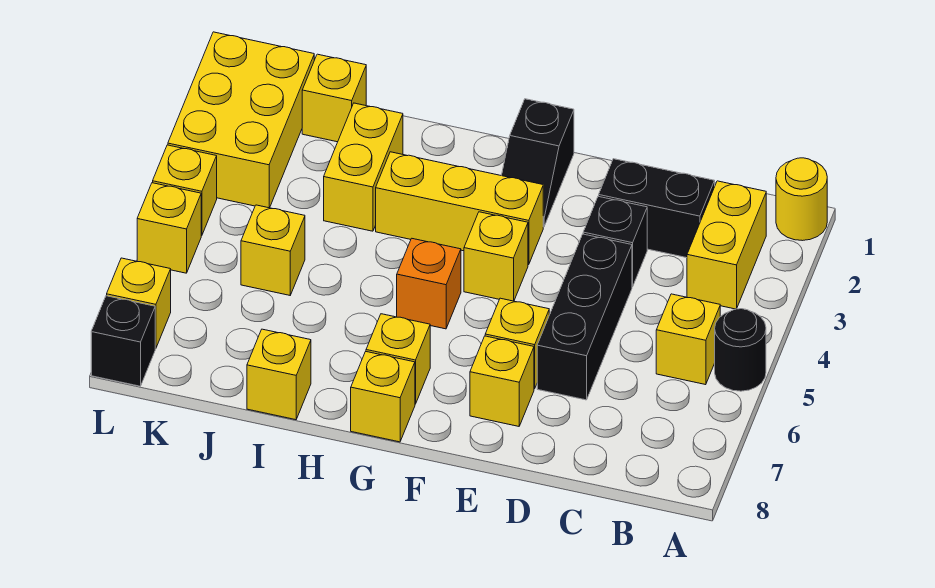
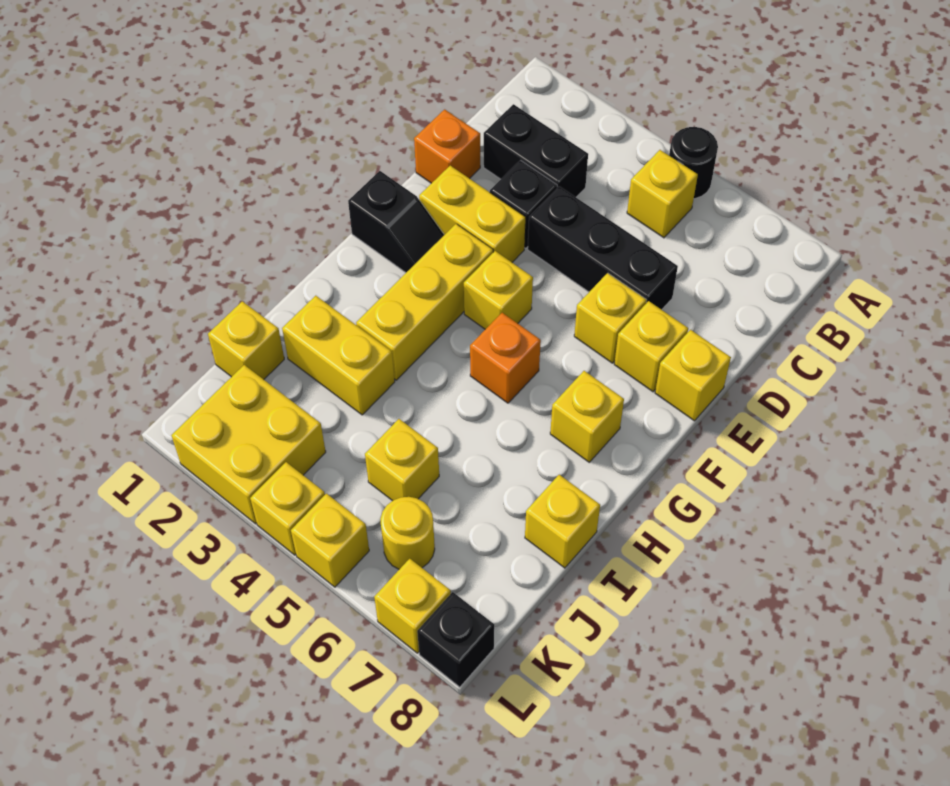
yellow round brick A1 level 1 -> yellow round brick K6 level 1
yellow brick B2:B3 level 1 -> yellow brick E2:E3 level 1
black brick C2:D2 level 1 -> black brick C2:C3 level 1
none -> orange brick D1 level 1
yellow brick G8 level 1 -> yellow brick E8 level 1
yellow brick K1:L3 level 1 -> yellow brick K2:L3 level 1

